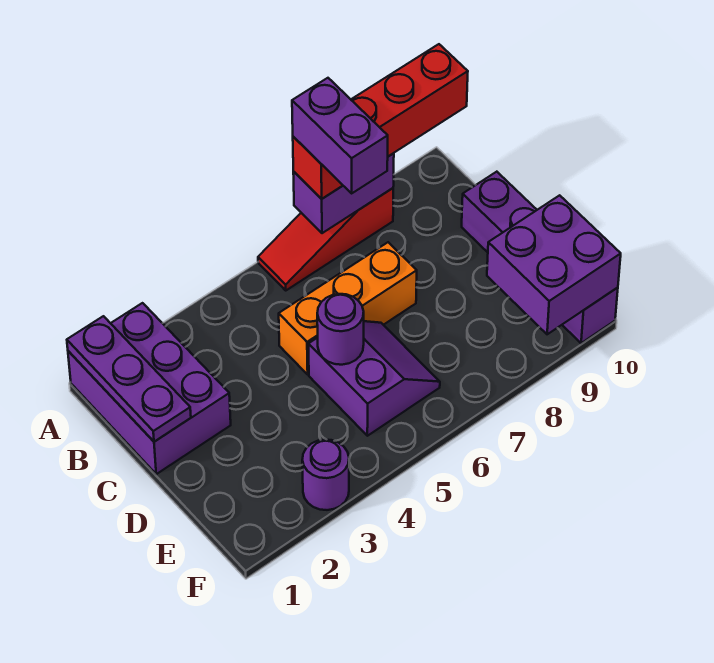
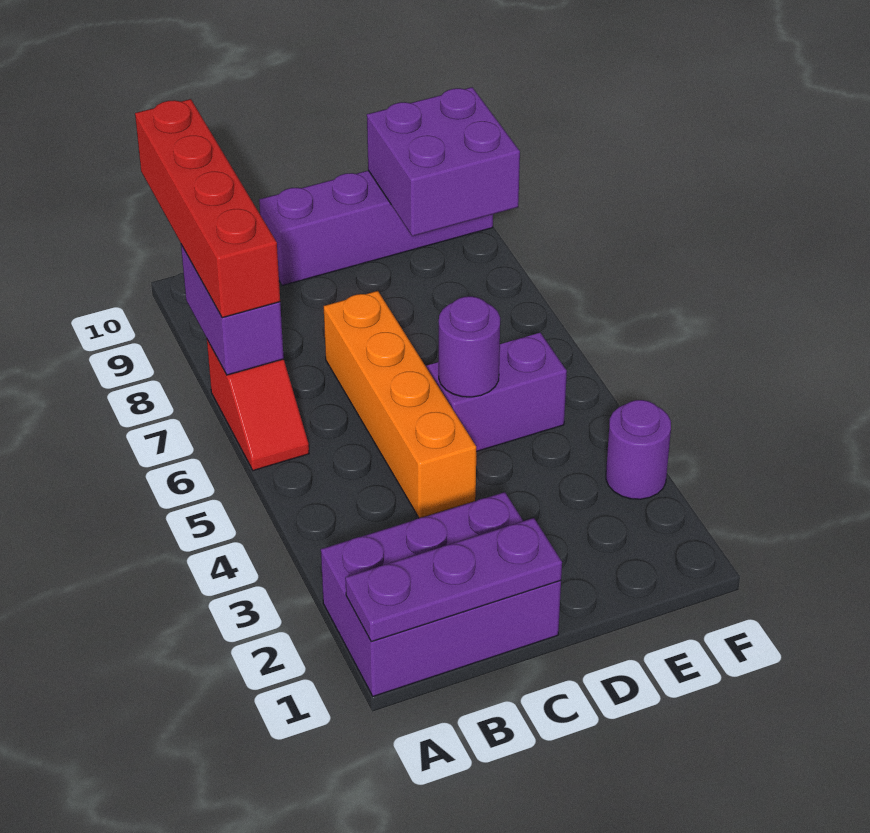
red slope A6:A8 level 1 top 8 -> red slope A6:A7 level 1 top 7
purple brick A7:B7 level 4 -> none
orange brick C5:C7 level 1 -> orange brick C4:C7 level 1

